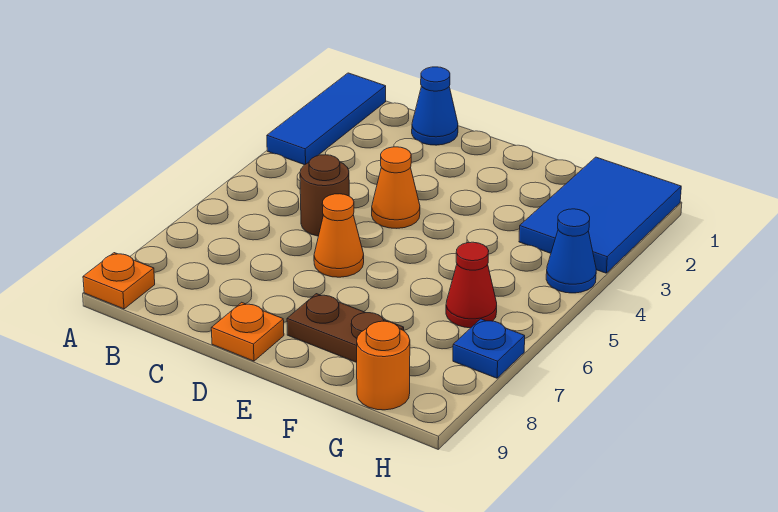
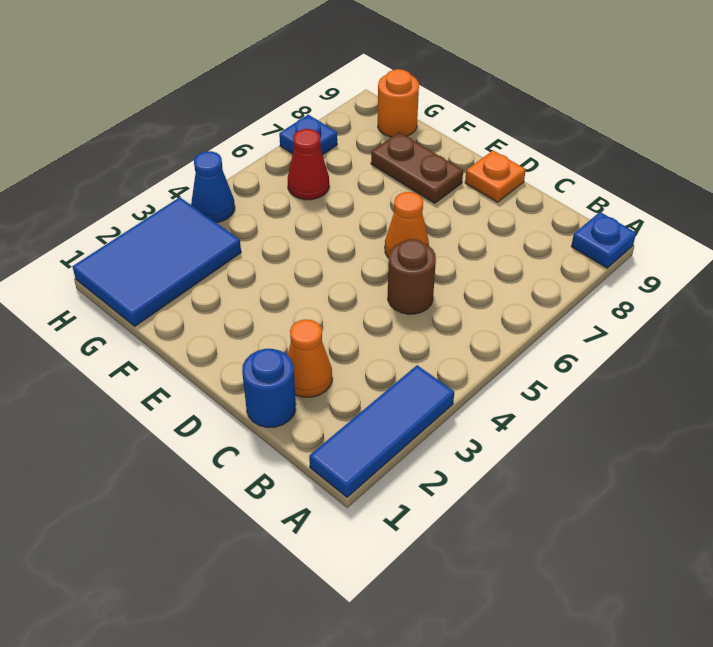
orange plate A9 level 1 -> blue plate A9 level 1
blue cone C1 level 1 -> blue round brick C1 level 1
orange cone D4 level 1 -> orange cone C2 level 1

